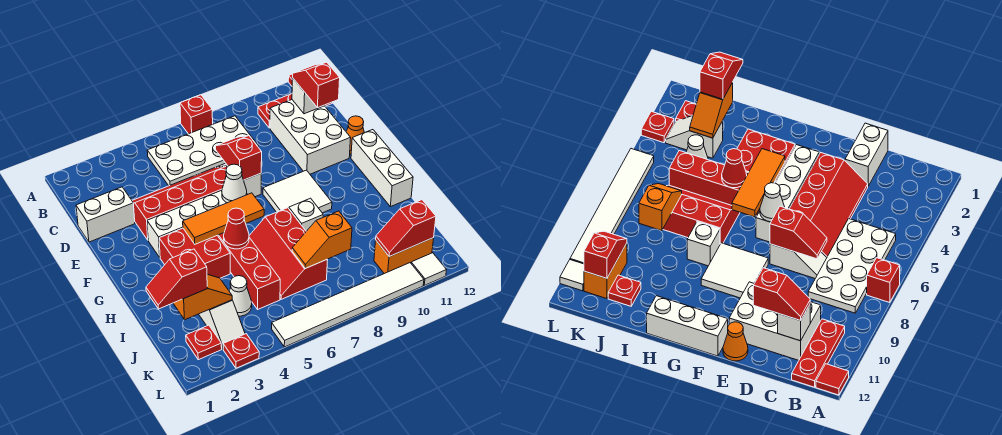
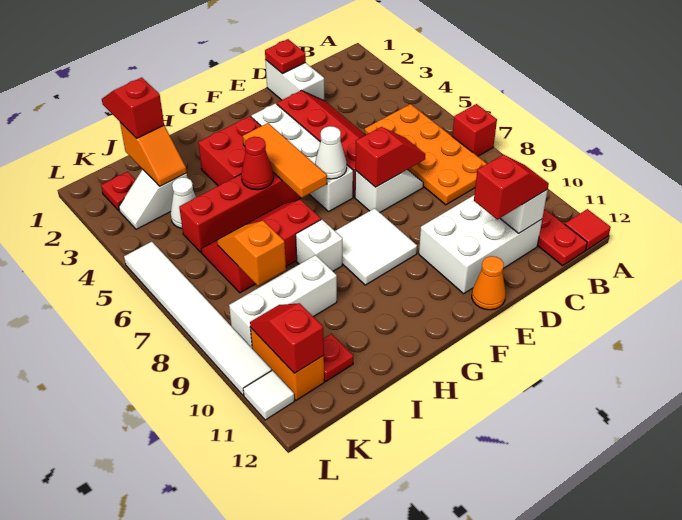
white plate B5:C8 level 1 -> orange plate B5:C8 level 1
white brick F12:H12 level 1 -> white brick I9:K9 level 1
red plate L3 level 1 -> red plate D1 level 2

